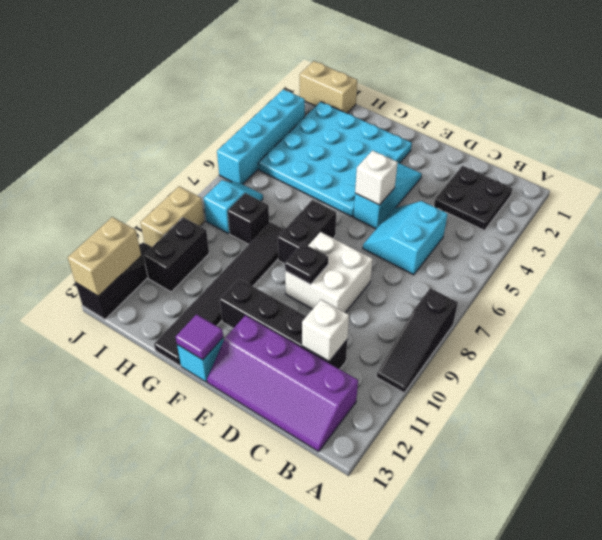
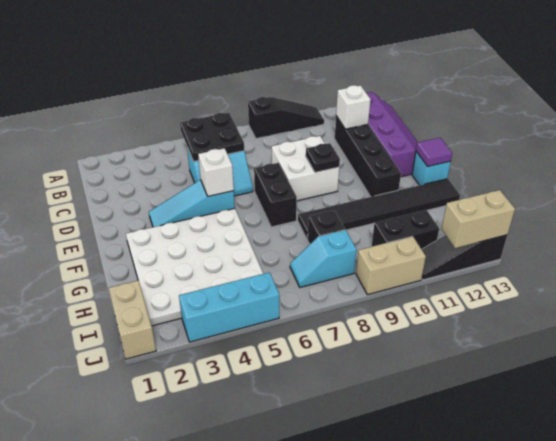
black plate B2:C3 level 1 -> black plate B5:C6 level 2
cyan plate F2:I5 level 1 -> white plate F2:I5 level 1
black brick F7:F8 level 1 -> black brick E7:F7 level 1
cyan brick J3:J6 level 1 -> cyan brick J3:J5 level 1

